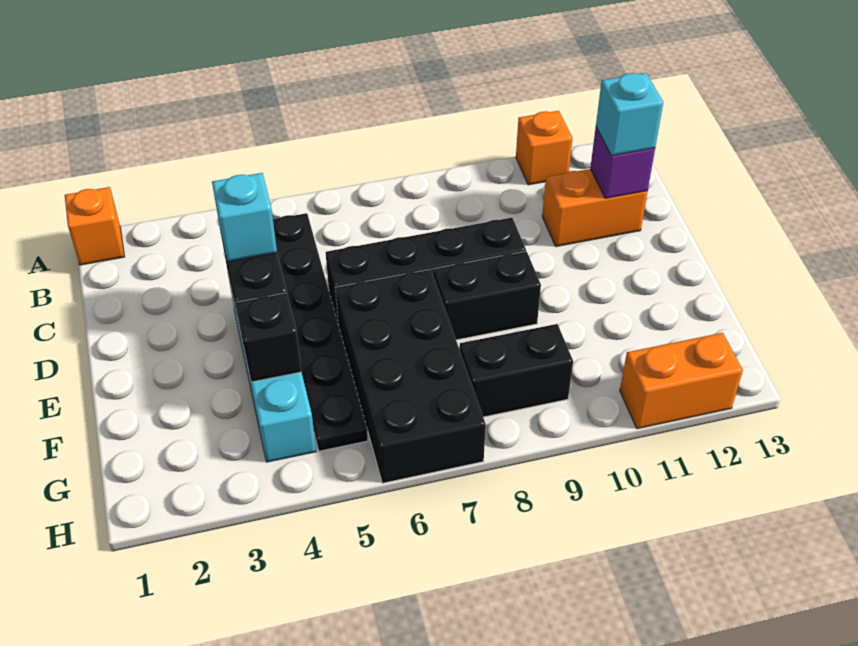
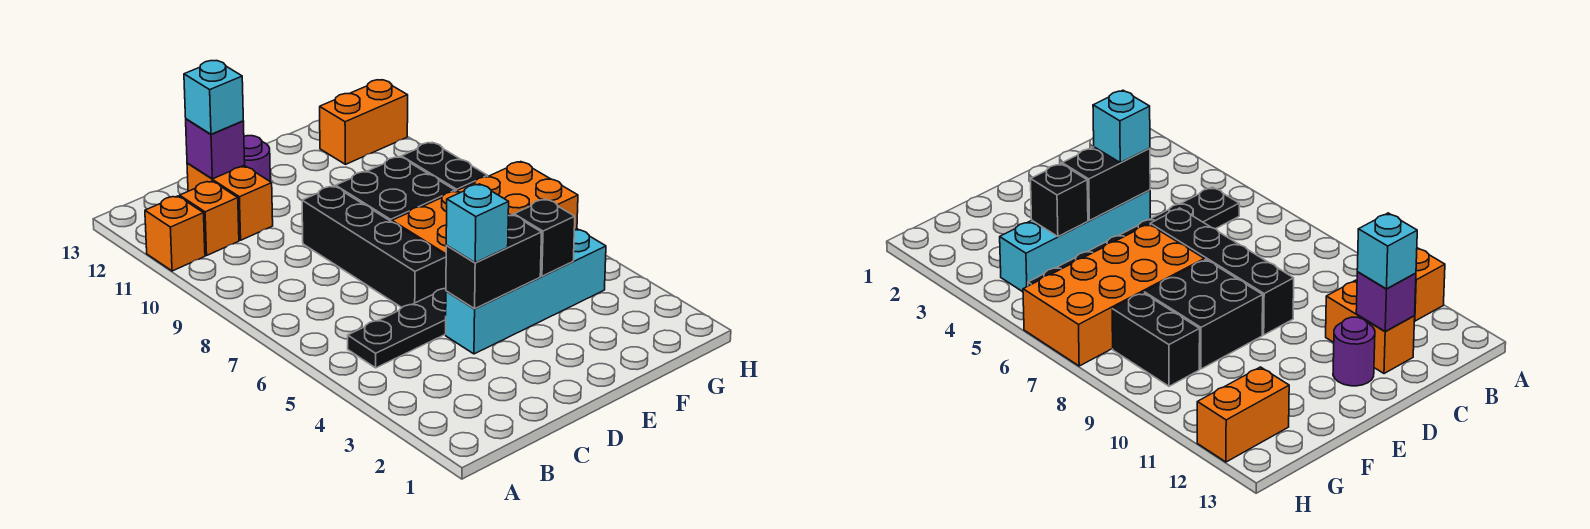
orange brick A1 level 1 -> orange brick B11 level 1
none -> purple round brick D12 level 1
black brick E6:H7 level 1 -> orange brick E6:H7 level 1
black brick E8:E9 level 1 -> black brick E8:F9 level 1
orange brick H11:H12 level 1 -> orange brick G12:H12 level 1

